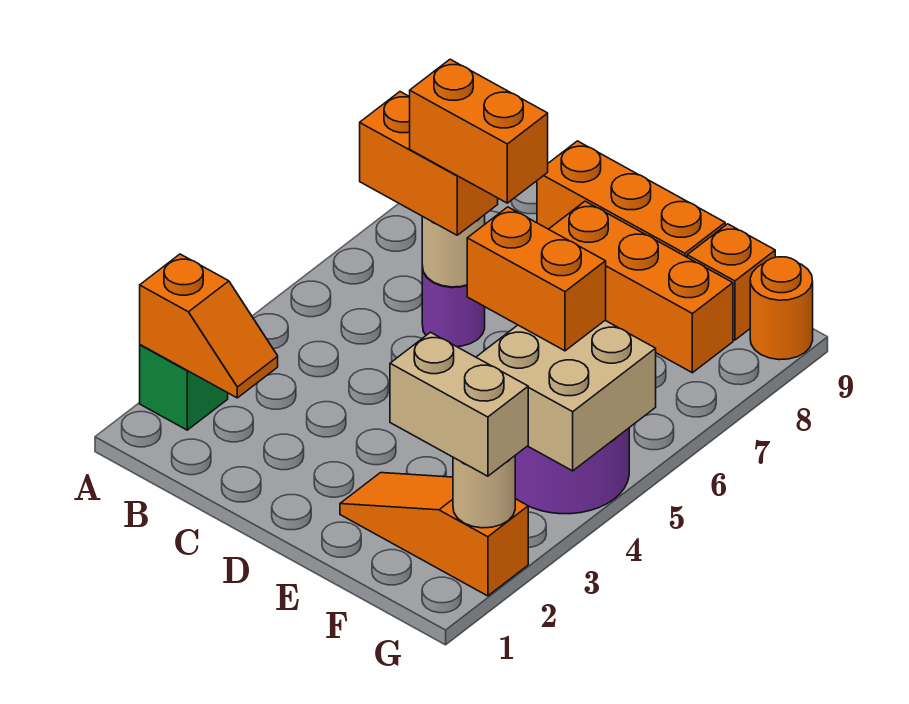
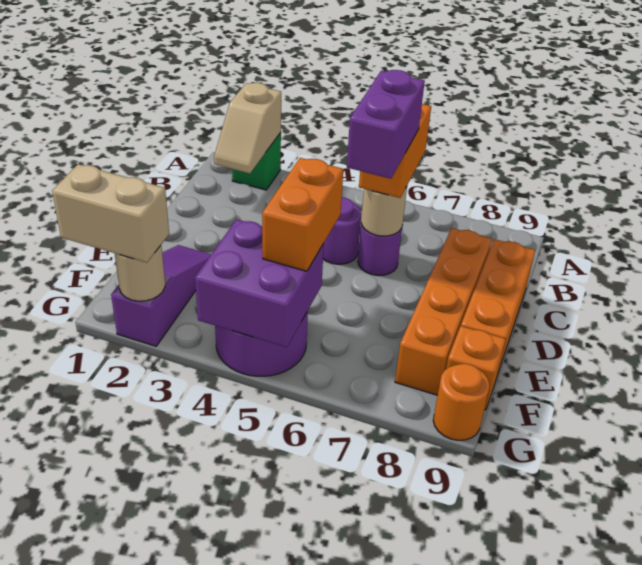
orange slope A2:B2 level 2 top A -> tan slope A2:B2 level 2 top A
none -> purple round brick C5 level 1
orange brick C6:D6 level 4 -> purple brick C6:D6 level 4
orange brick D8:F8 level 1 -> orange brick C8:F8 level 1
orange slope E2:G2 level 1 top G -> purple slope E2:G2 level 1 top G
tan brick F2:G2 level 3 -> tan brick G1:G2 level 3
tan brick F4:G5 level 2 -> purple brick F4:G5 level 2

